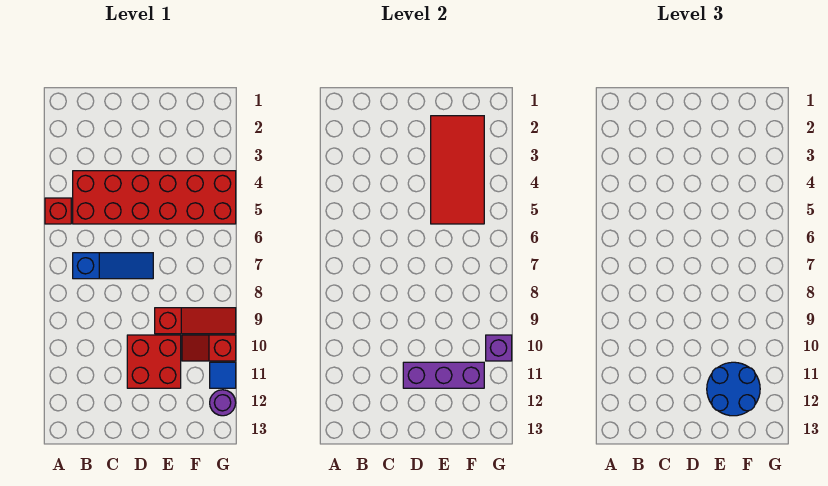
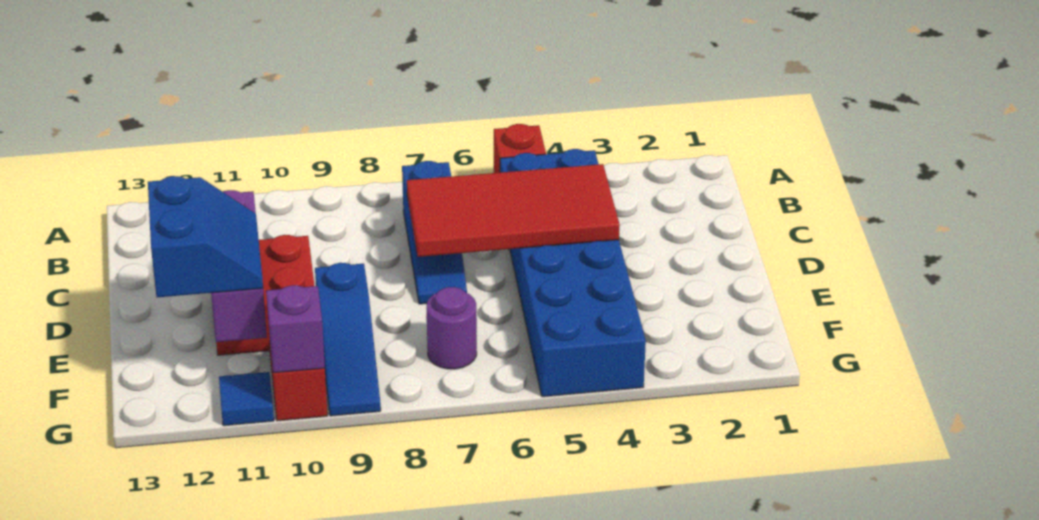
red brick B4:G5 level 1 -> blue brick B4:G5 level 1
red tile E2:F5 level 2 -> red tile C4:D7 level 2
red slope E9:G9 level 1 top E -> blue slope E9:G9 level 1 top E
blue round brick E11:F12 level 3 -> blue slope E11:F12 level 3 top 12
purple round brick G12 level 1 -> purple round brick F7 level 1

